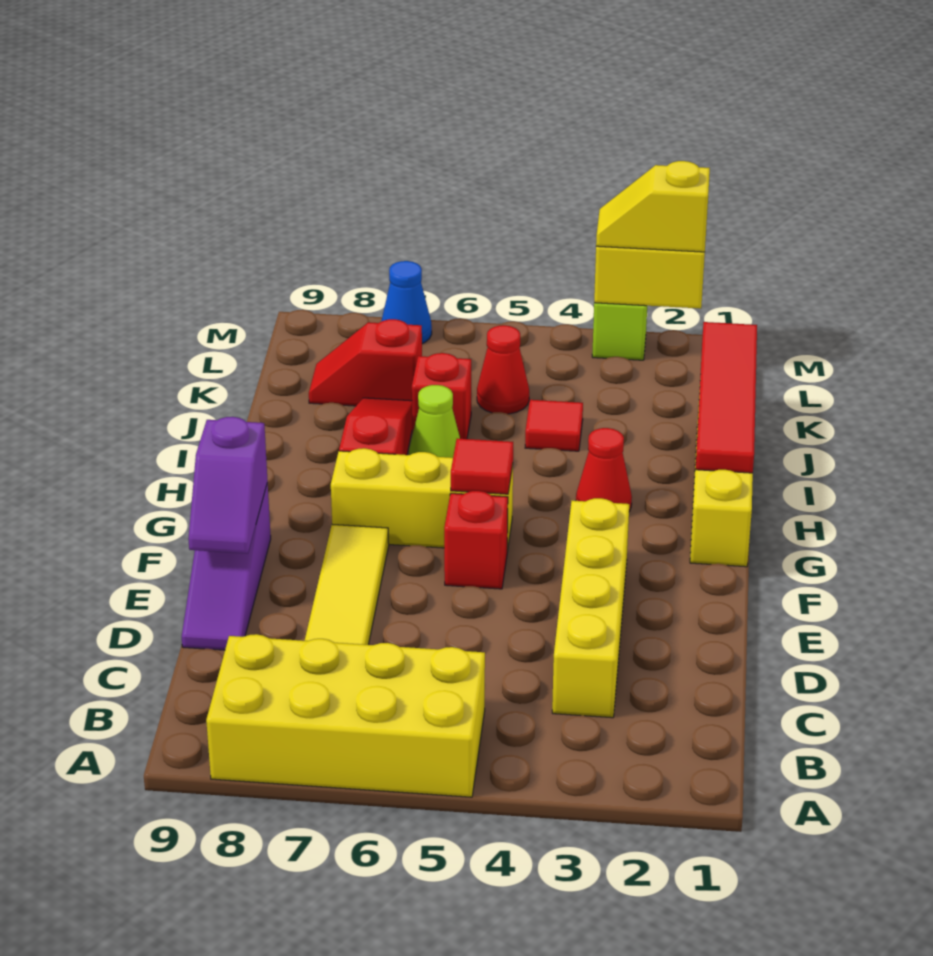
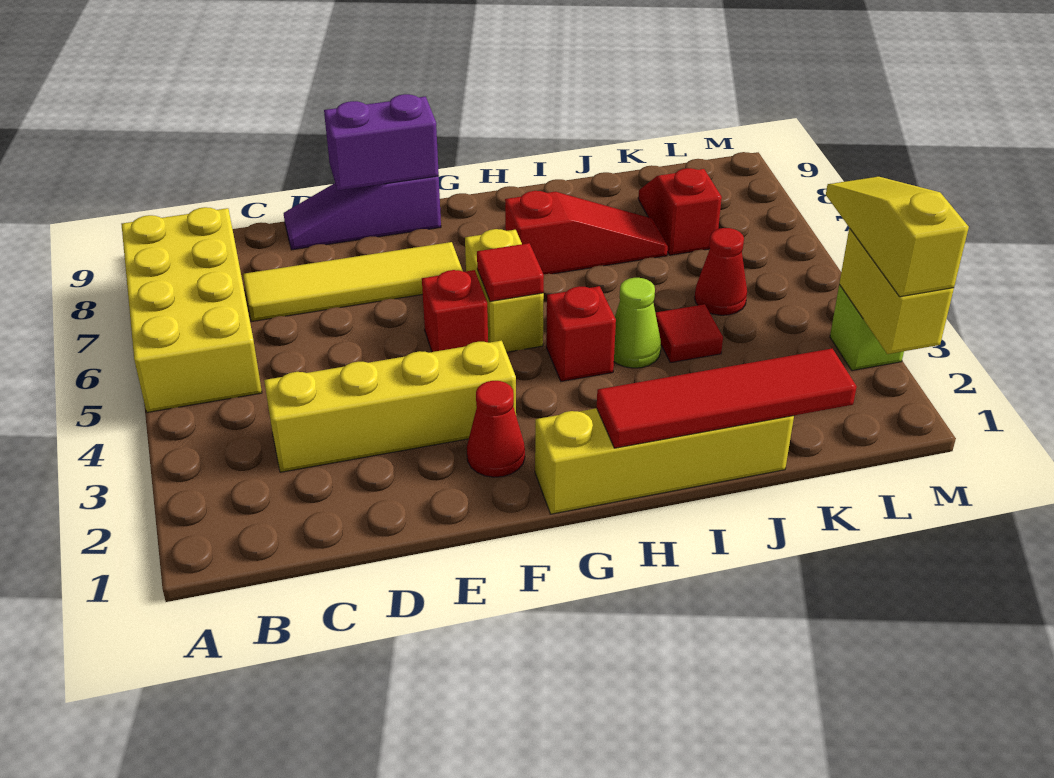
purple slope E9:F9 level 2 top F -> purple brick E9:F9 level 2
yellow brick G5:G7 level 1 -> yellow brick G5:G6 level 1
red cone H3 level 1 -> red cone F2 level 1
lime cone I6 level 1 -> lime cone I4 level 1
red brick J6 level 1 -> red brick H4 level 1
yellow slope M2:M3 level 3 top 2 -> yellow slope M2:M4 level 3 top 2
blue cone M7 level 1 -> none

